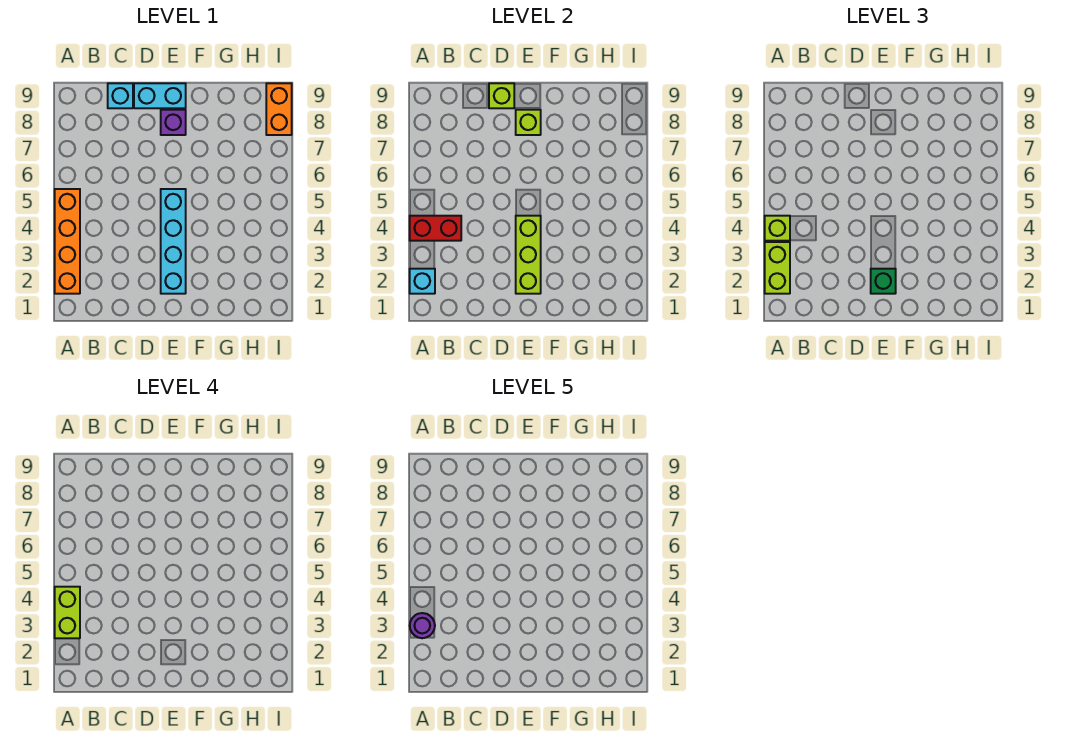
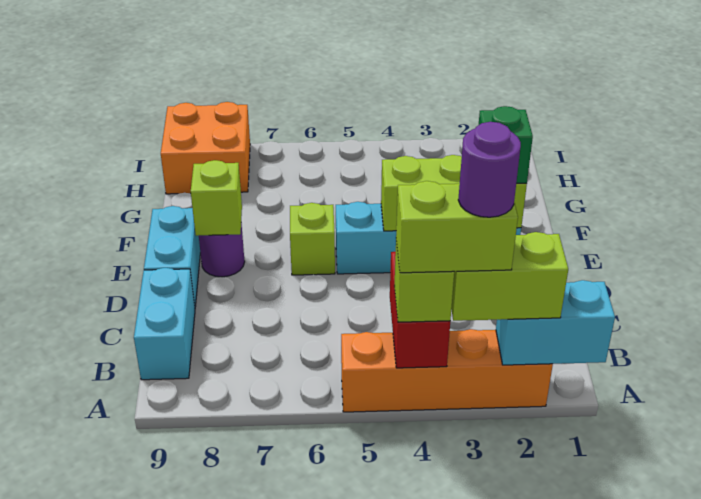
cyan brick A2 level 2 -> cyan brick A1:A2 level 2
cyan brick C9 level 1 -> cyan brick B9:C9 level 1
lime brick D9 level 2 -> lime brick E6 level 1
purple brick E8 level 1 -> purple round brick E8 level 1
orange brick I8:I9 level 1 -> orange brick H8:I9 level 1

